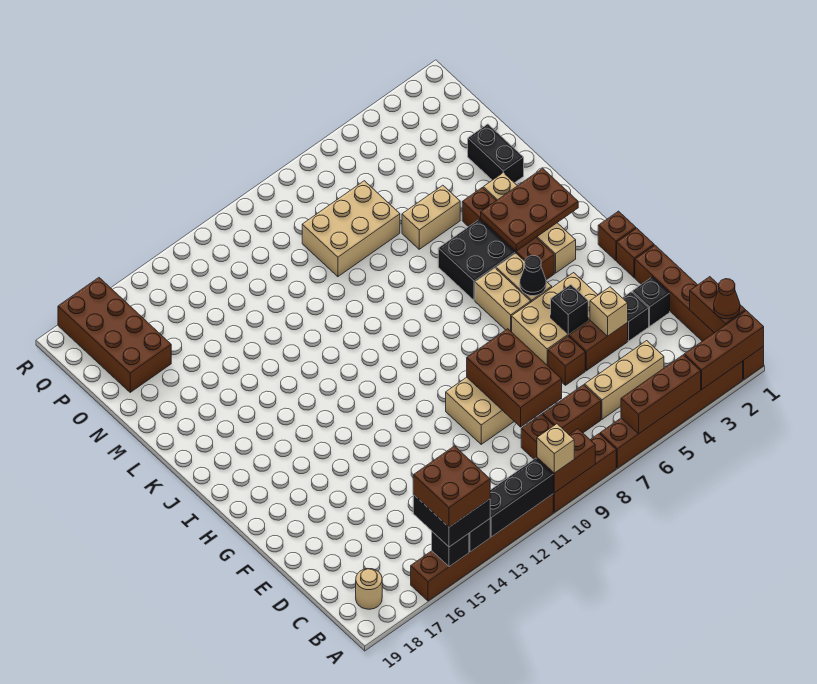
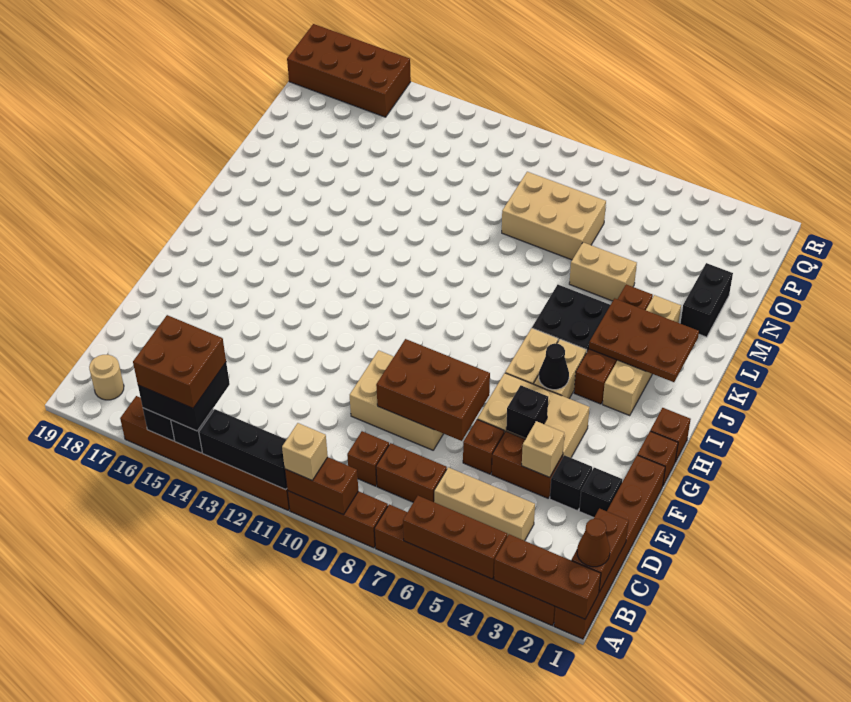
brown brick D8:F9 level 2 -> brown brick E7:F9 level 2
brown brick O17:R18 level 1 -> brown brick Q16:R19 level 1

